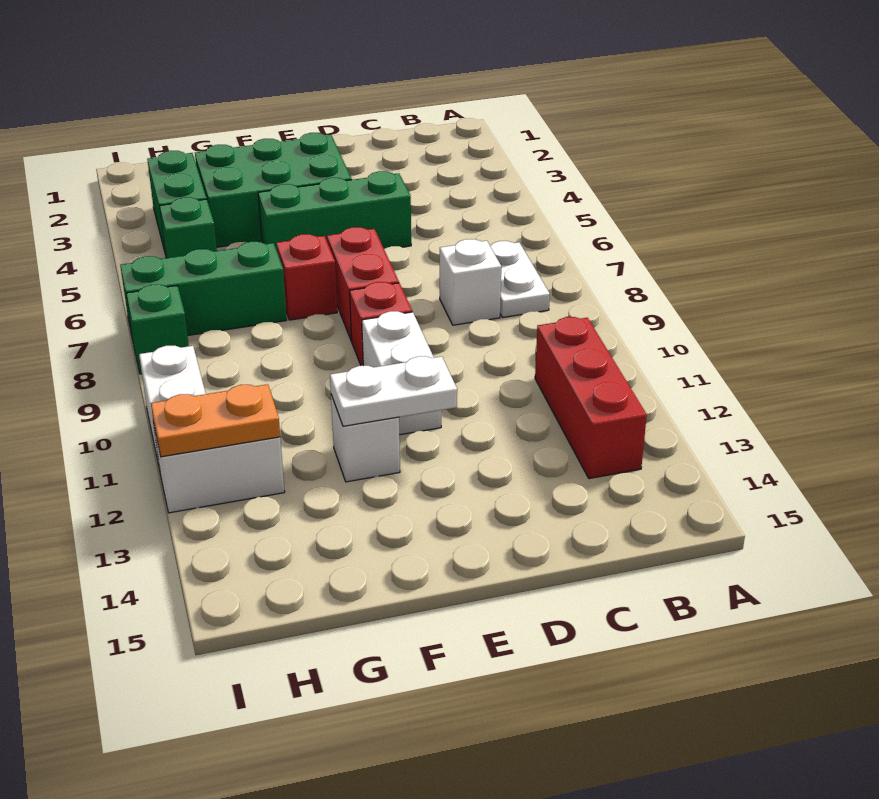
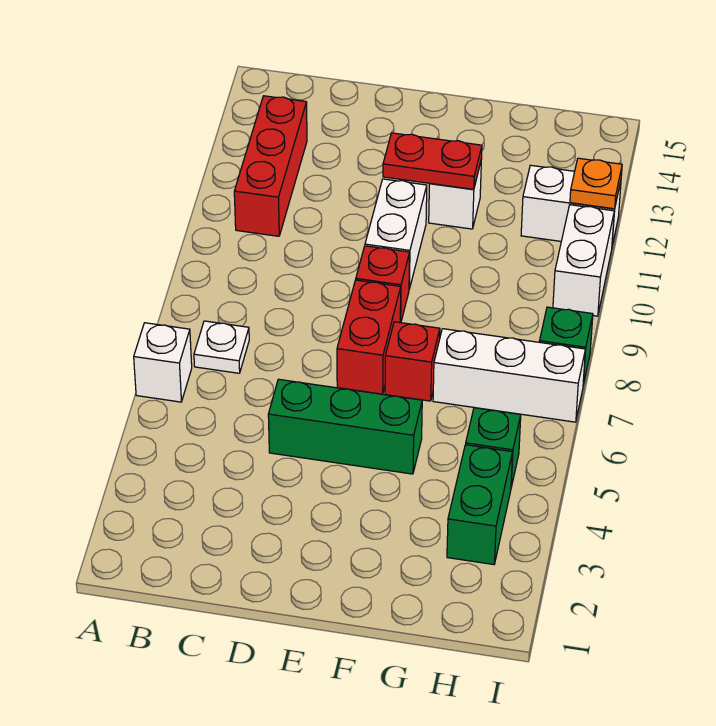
white plate B7:B8 level 1 -> white plate B7 level 1
white brick C8 level 1 -> white brick A6 level 1
green brick E3:G4 level 1 -> none
white plate E12:F12 level 2 -> red plate E12:F12 level 2
green brick G7:I7 level 1 -> white brick G7:I7 level 1
orange plate H12:I12 level 2 -> orange plate I12 level 2

